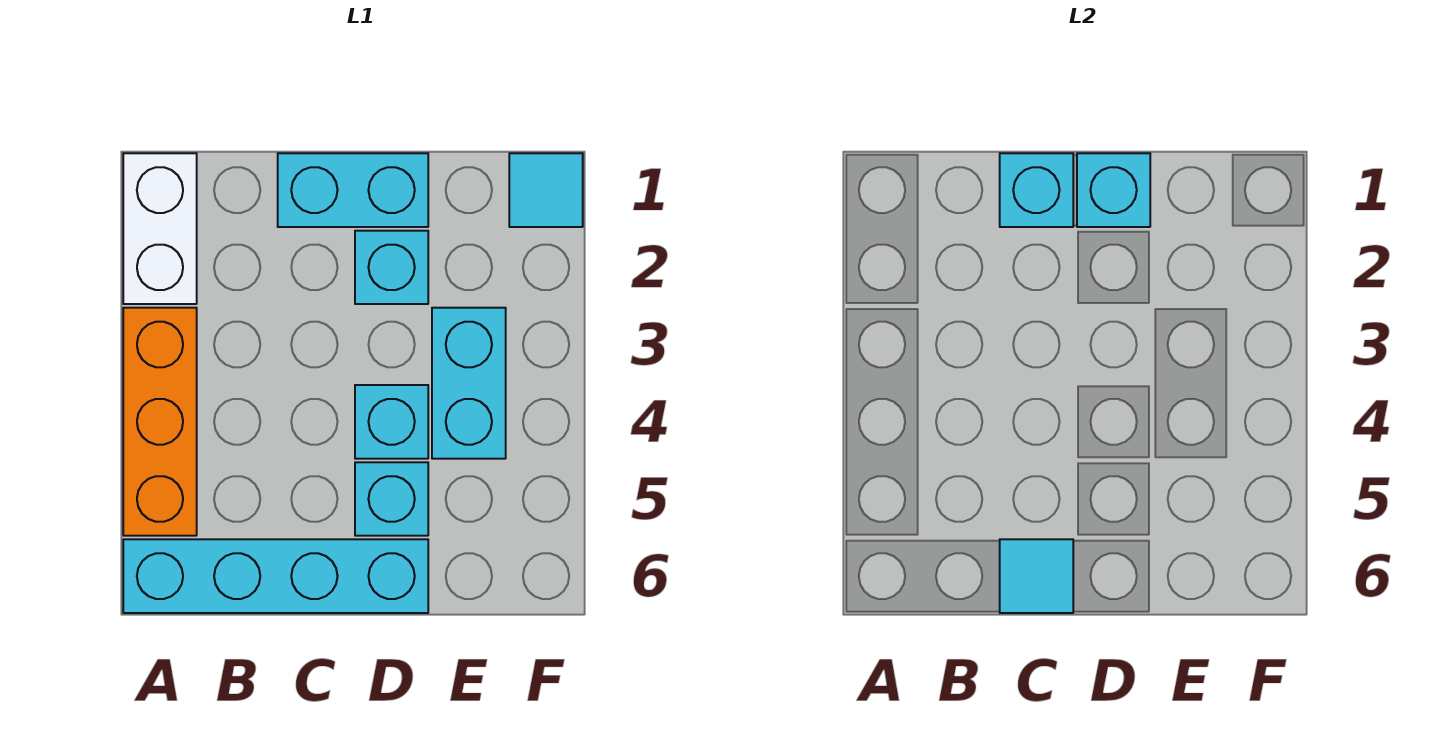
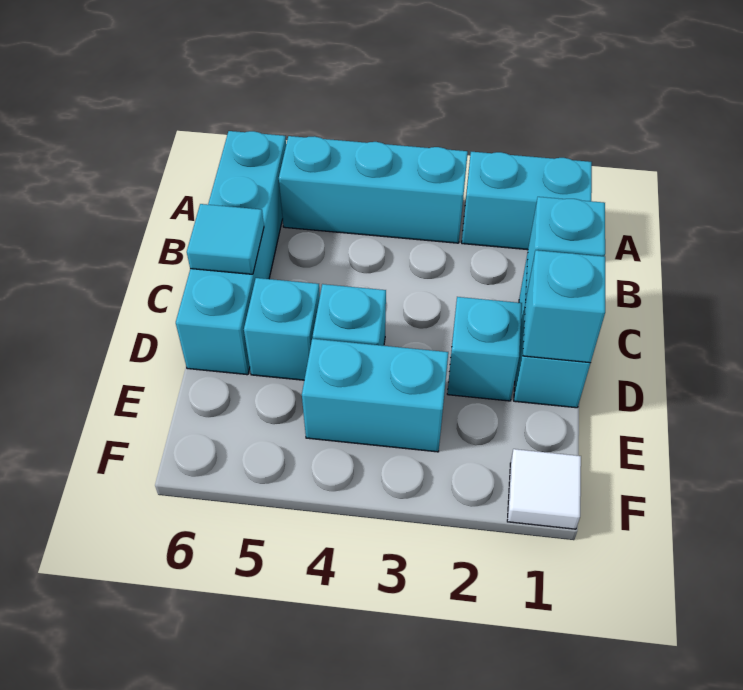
white brick A1:A2 level 1 -> cyan brick A1:A2 level 1
orange brick A3:A5 level 1 -> cyan brick A3:A5 level 1
cyan tile F1 level 1 -> white tile F1 level 1

